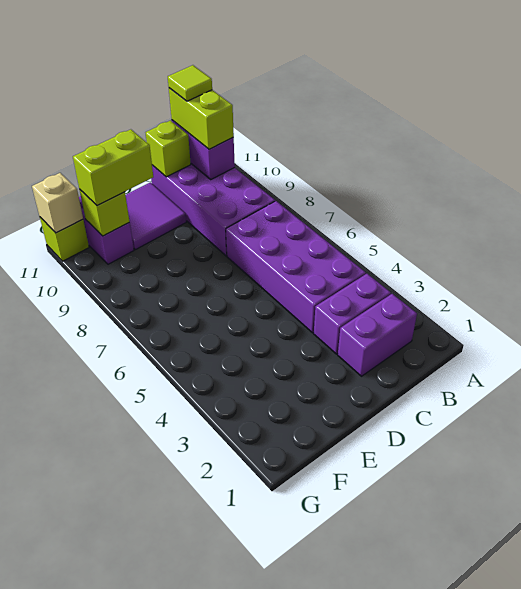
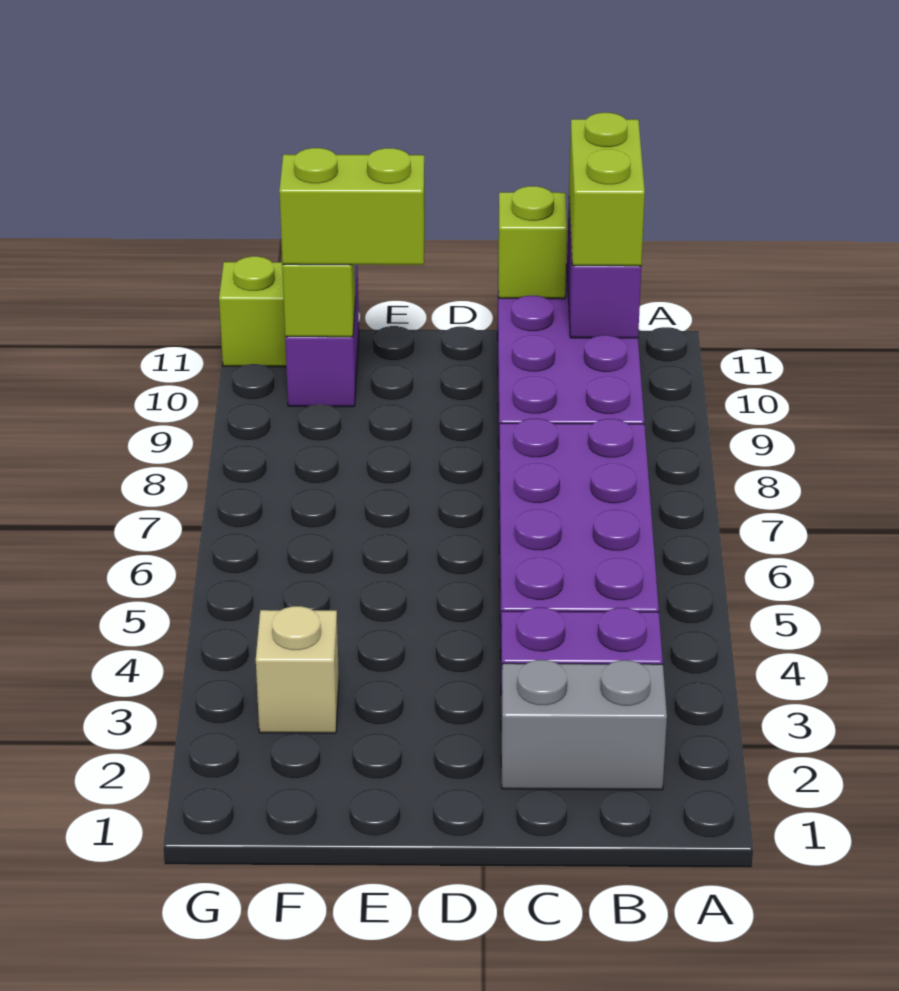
purple brick B2:C2 level 1 -> grey brick B2:C2 level 1
lime tile B11 level 4 -> none
purple tile D10:E11 level 1 -> none
tan brick G11 level 2 -> tan brick F3 level 1

